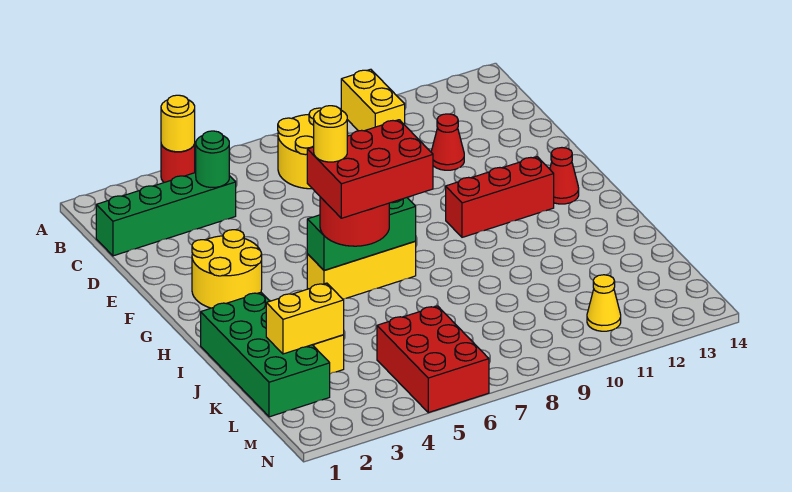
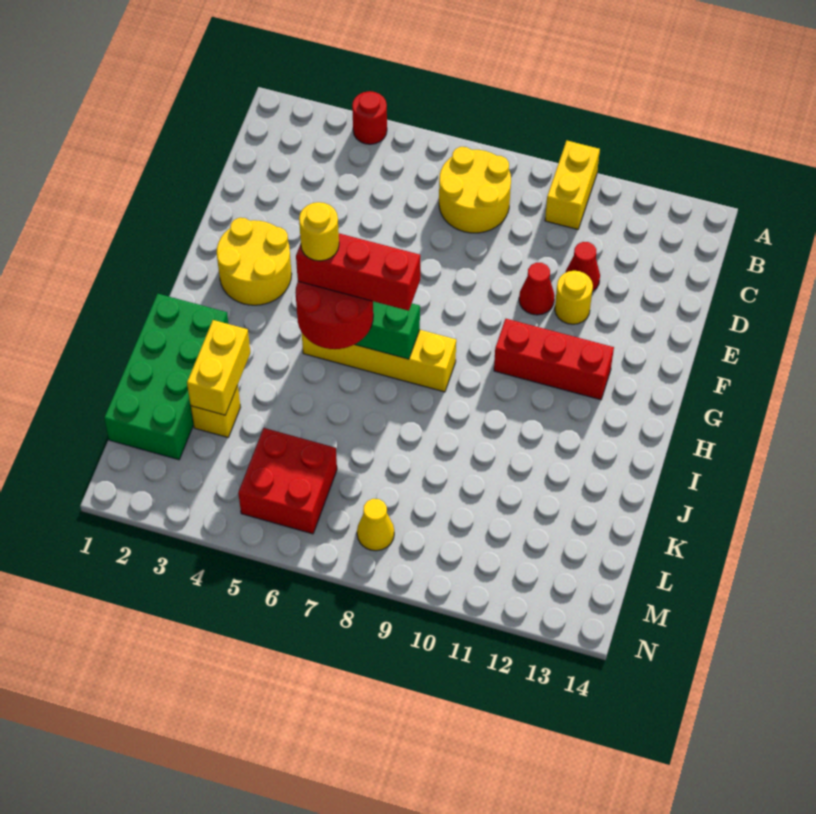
yellow round brick A4 level 2 -> yellow round brick E11 level 1
green brick C1:C4 level 1 -> none
green round brick C4 level 2 -> none
red cone G13 level 1 -> red cone E10 level 1
yellow brick H5:H7 level 1 -> yellow brick H5:H8 level 1
red brick H5:I7 level 4 -> red brick H5:H7 level 4
yellow brick K2:K3 level 2 -> yellow brick J3:K3 level 2
red brick L5:N6 level 1 -> red brick L5:M6 level 1
yellow cone M11 level 1 -> yellow cone M8 level 1

